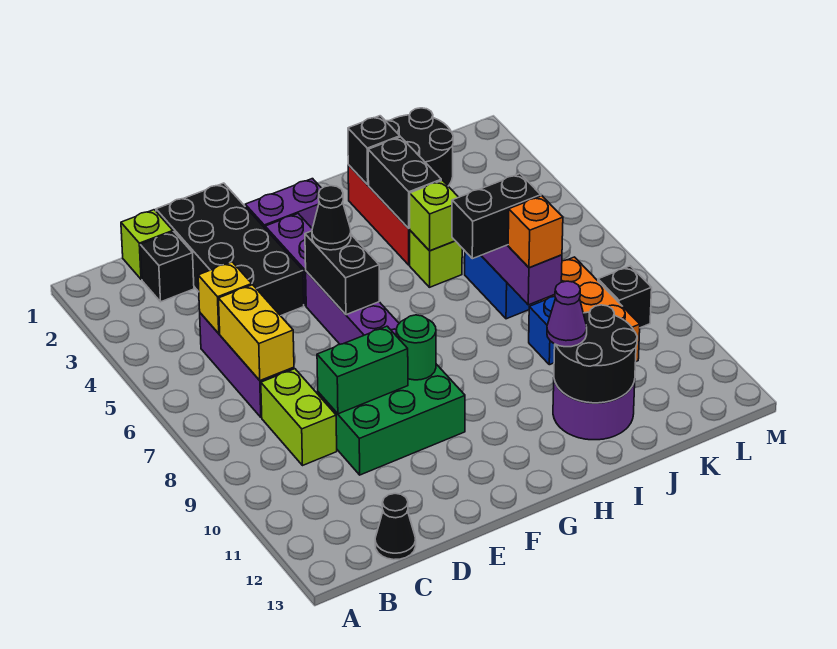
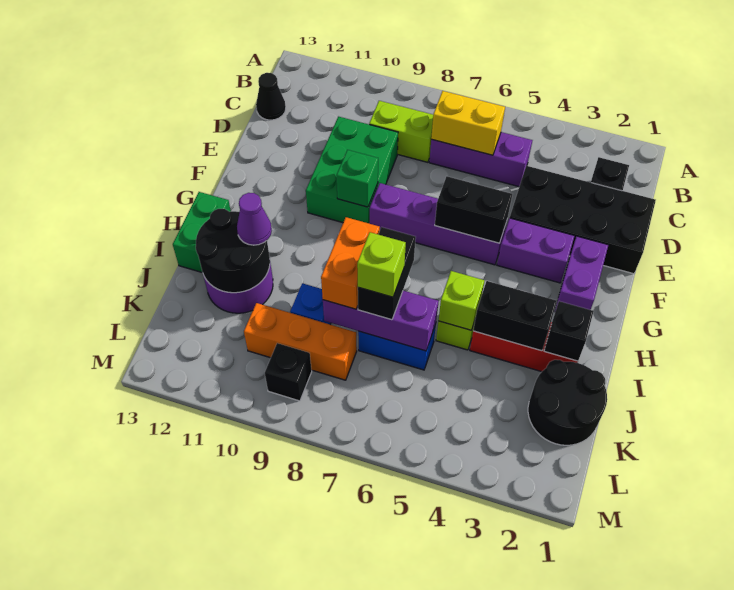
lime brick C1 level 1 -> lime brick J7 level 4
yellow brick C5 level 2 -> none
green brick D9:E9 level 2 -> green brick H13:I13 level 1
black cone F5 level 3 -> none
green round brick F9 level 2 -> green brick F9 level 2
orange brick J8 level 3 -> orange brick I8:J8 level 3

